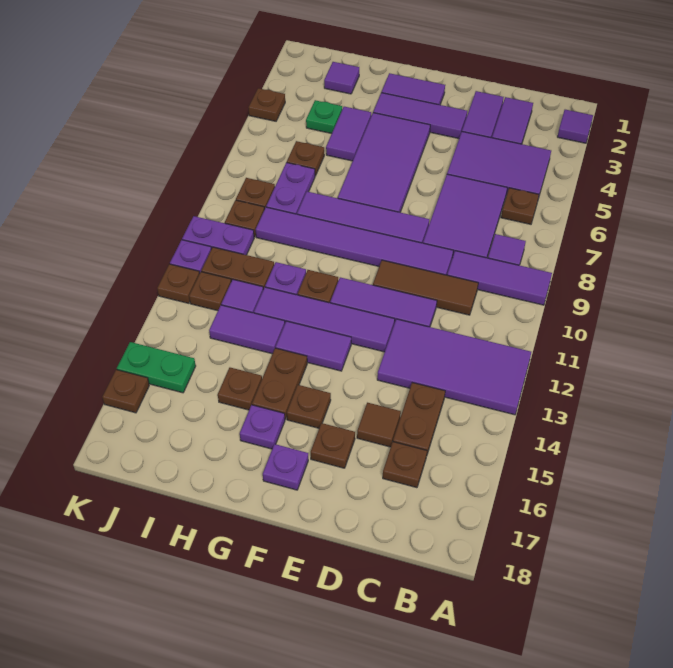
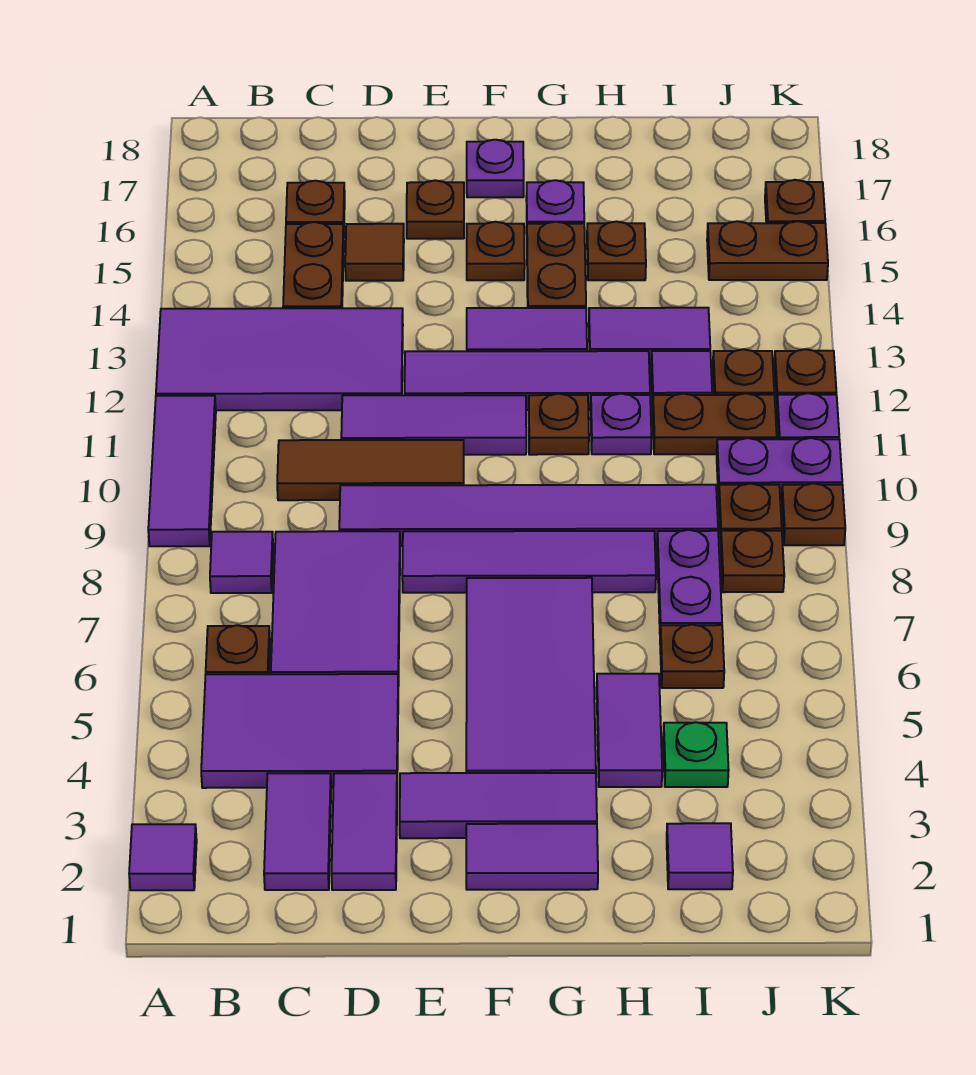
purple tile A9:C9 level 1 -> purple tile A9:A11 level 1
green plate J15:K15 level 1 -> brown plate J15:K15 level 1
brown plate K4 level 1 -> brown plate K9 level 1

